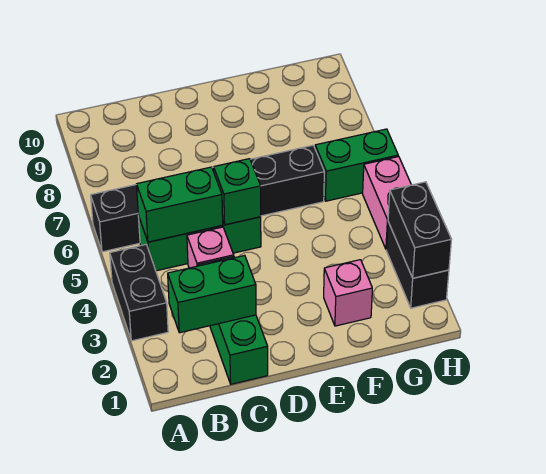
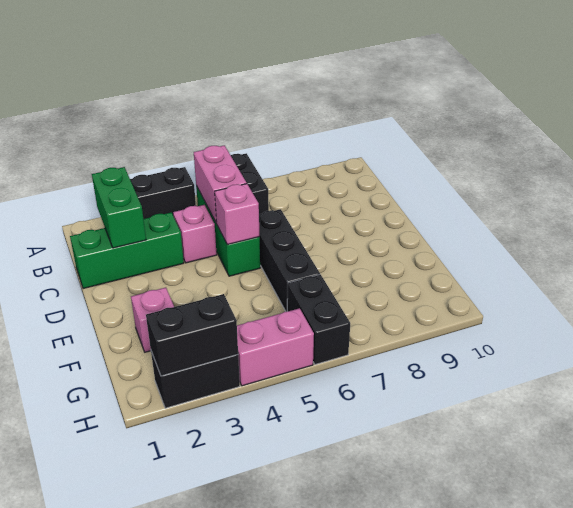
green brick B5:C5 level 2 -> pink brick B5:C5 level 2
green brick D5 level 2 -> pink brick D5 level 2
green brick G6:H6 level 1 -> black brick G6:H6 level 1

